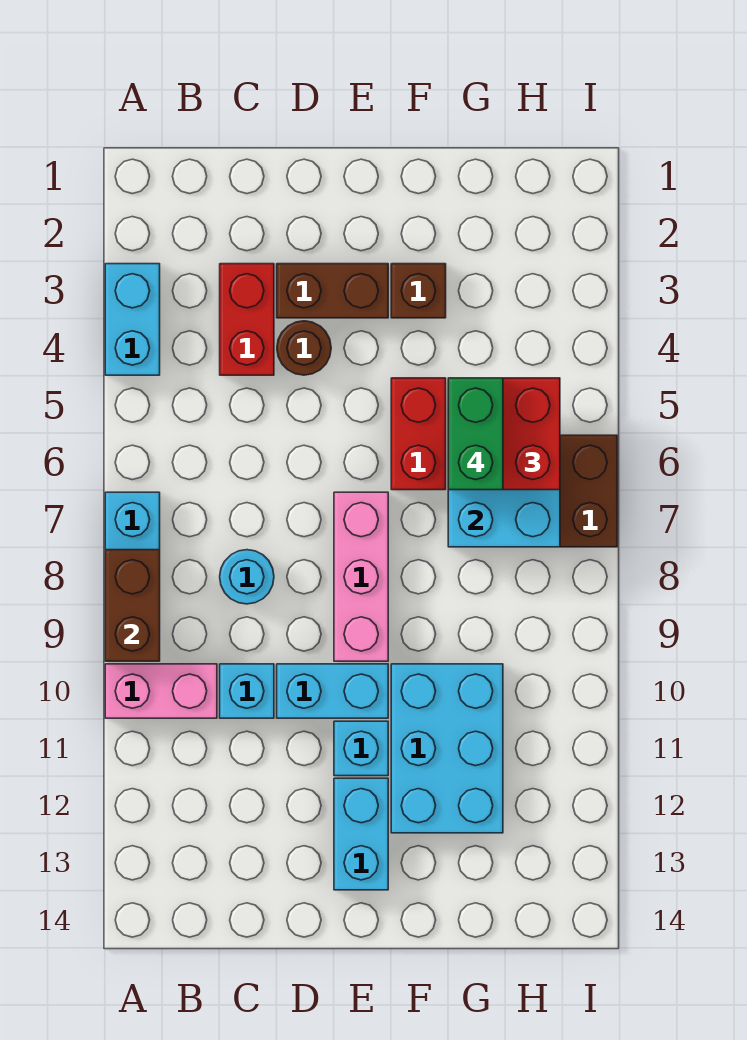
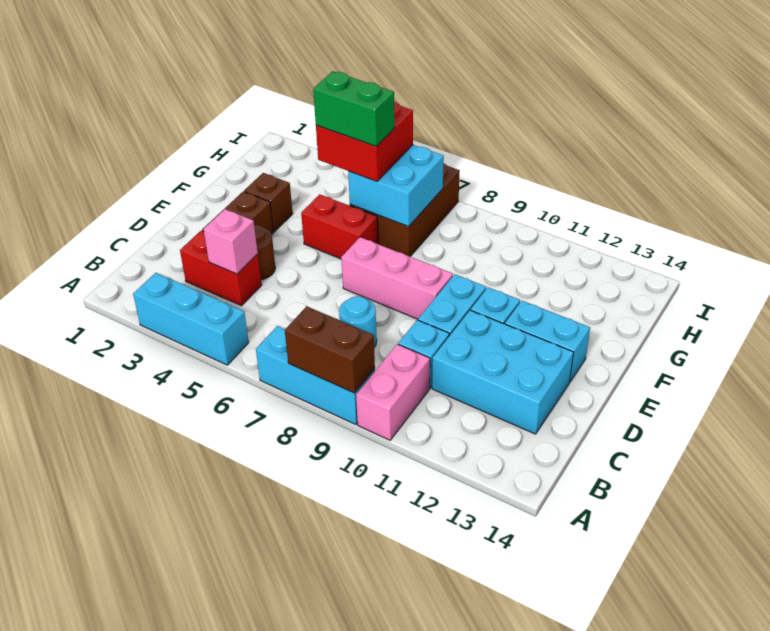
cyan brick A3:A4 level 1 -> cyan brick A3:A5 level 1
none -> pink brick C4 level 2
cyan brick F10:G12 level 1 -> cyan brick C11:D13 level 1

